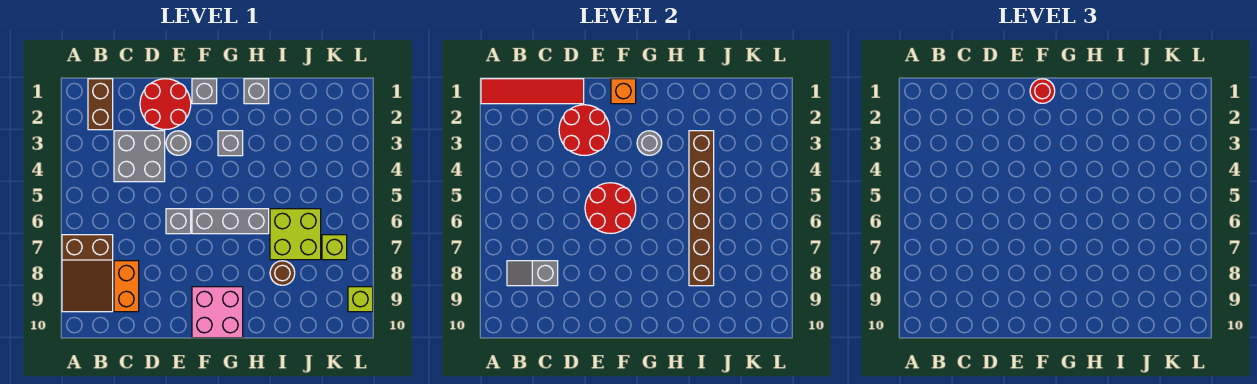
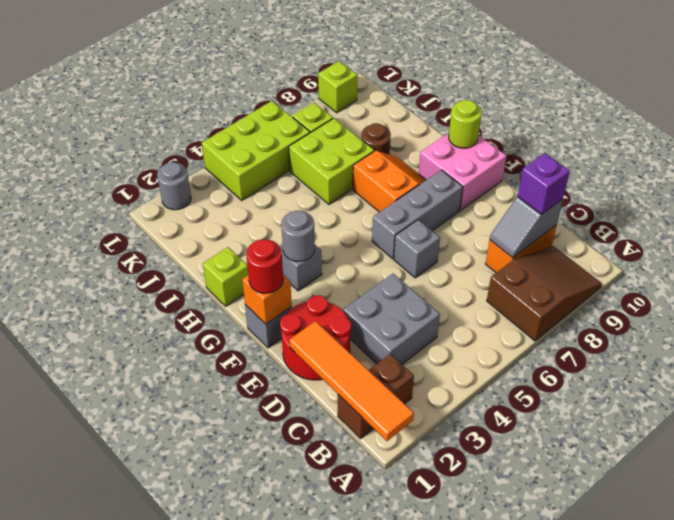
red tile A1:D1 level 2 -> orange tile A1:D1 level 2
grey slope B8:C8 level 2 top C -> grey slope C8:C9 level 2 top 9
none -> purple brick C9 level 3
red round brick D2:E3 level 2 -> none
grey round brick E3 level 1 -> grey round brick L2 level 1
red round brick E5:F6 level 2 -> none
grey brick F6:H6 level 1 -> grey brick F6:F8 level 1
none -> orange slope G7:H8 level 1 top 7
none -> lime round brick G10 level 2
grey brick H1 level 1 -> lime brick H1 level 1
brown brick I3:I8 level 2 -> none
none -> lime brick K4:L6 level 1

